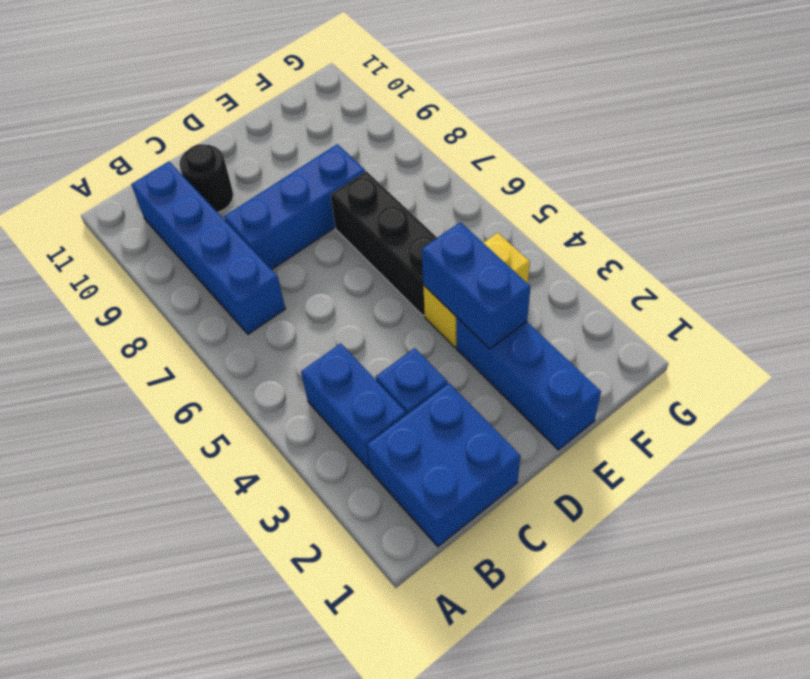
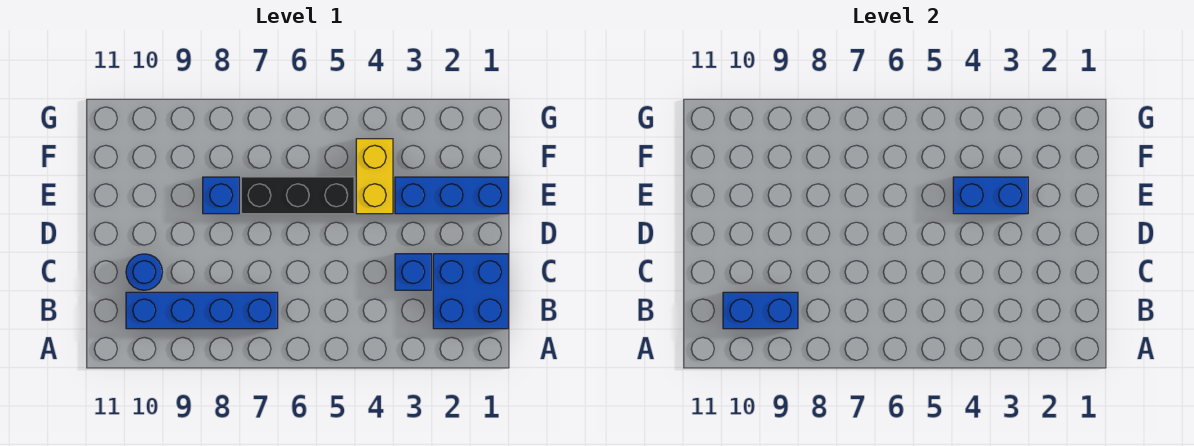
blue brick B3:B4 level 1 -> blue brick B9:B10 level 2
blue brick C8:E8 level 1 -> blue brick E8 level 1
black round brick C10 level 1 -> blue round brick C10 level 1

